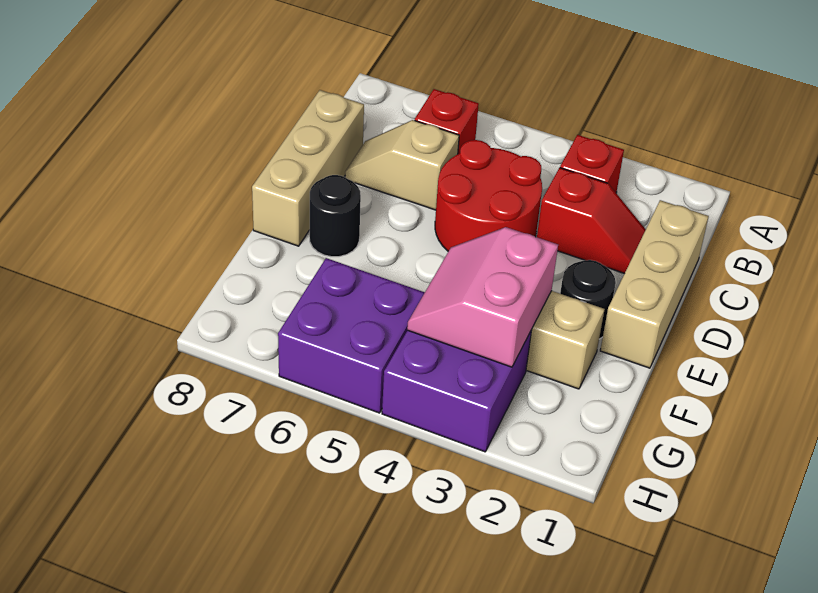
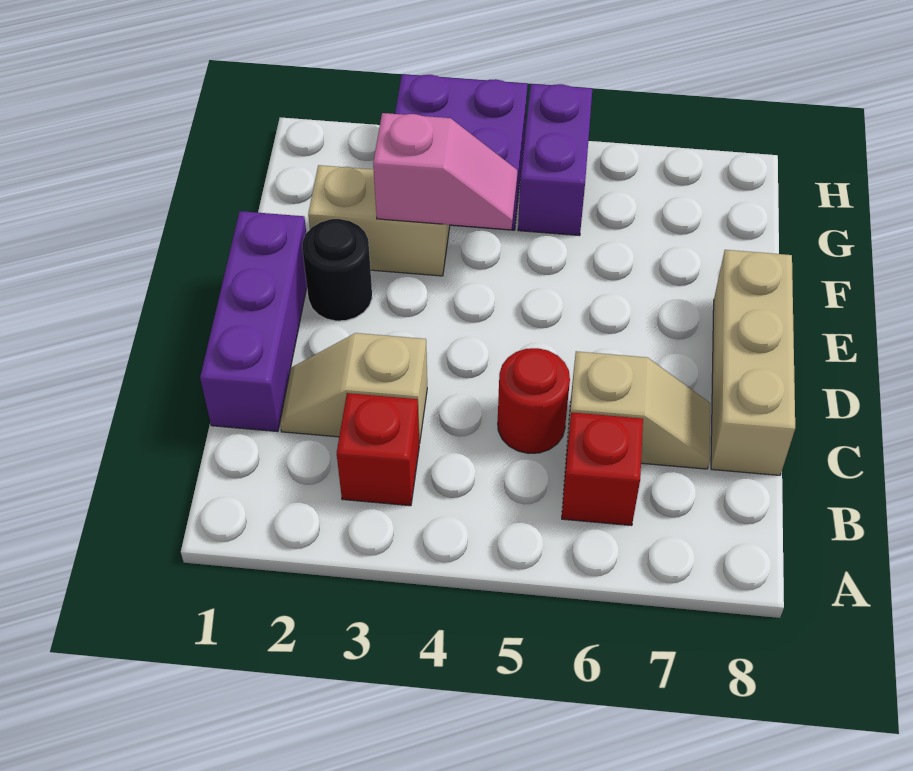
tan brick C1:E1 level 1 -> purple brick C1:E1 level 1
red slope C2:C3 level 1 top 3 -> tan slope C2:C3 level 1 top 3
red round brick C4:D5 level 1 -> red round brick C5 level 1
black round brick E7 level 1 -> none
pink slope F3:G4 level 2 top 3 -> pink slope F3:F4 level 2 top 3
purple brick G5:H6 level 1 -> purple brick G5:H5 level 1

